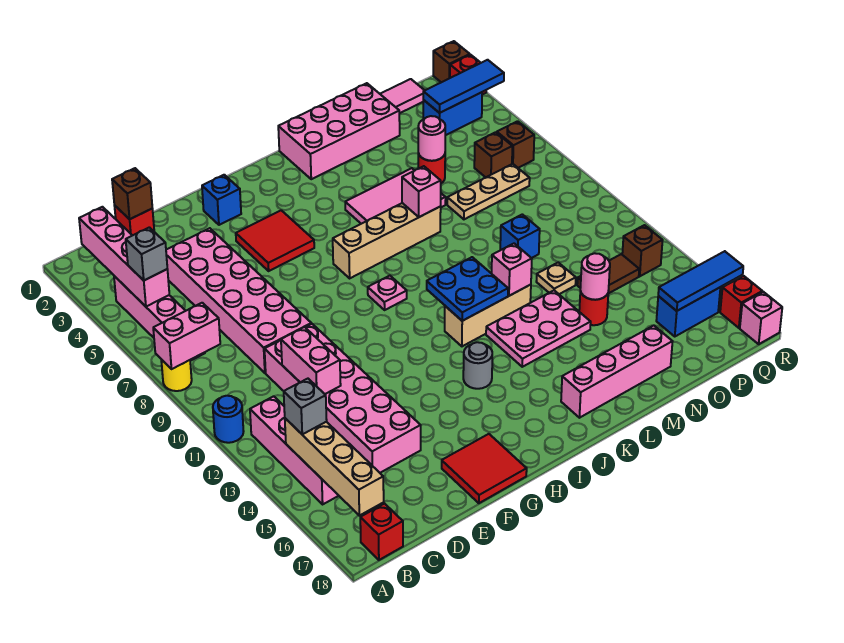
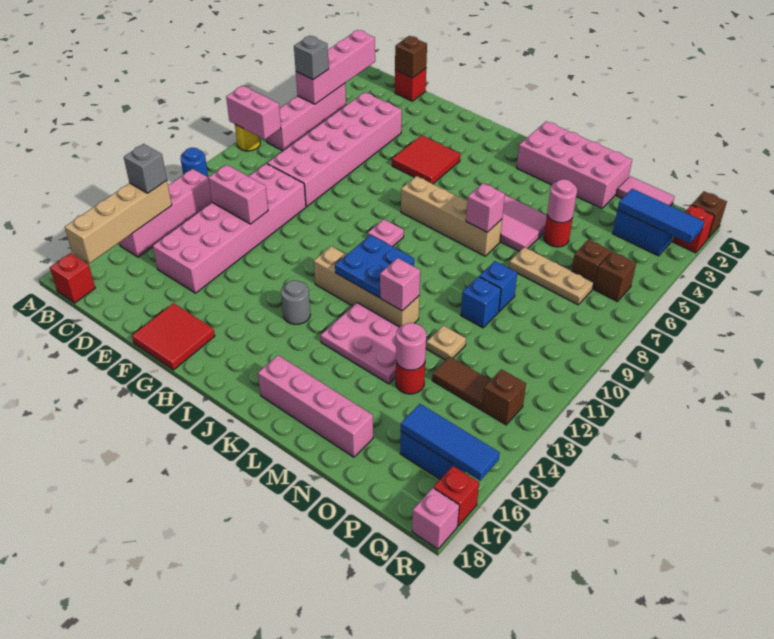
pink brick D11:D12 level 2 -> pink brick D12:E12 level 2
blue brick G2 level 1 -> blue brick N9 level 1
tan brick J12:L12 level 1 -> tan brick I12:L12 level 1

